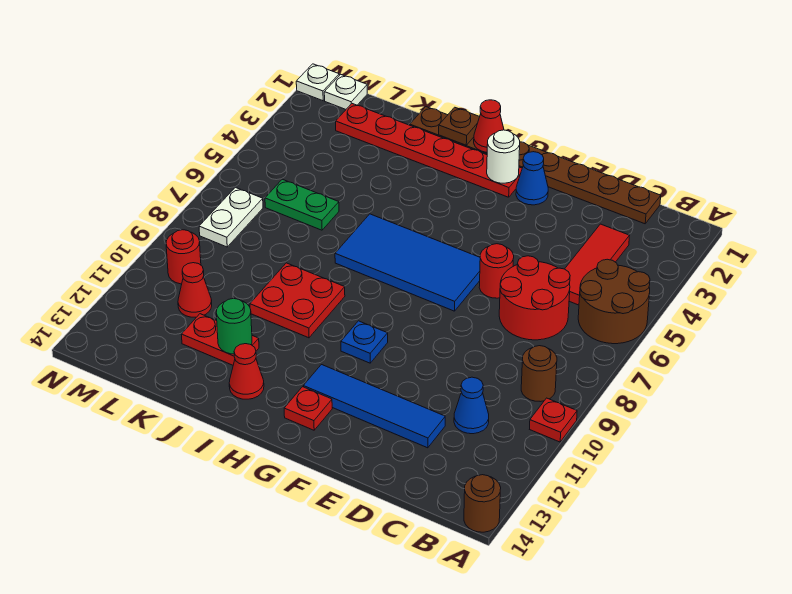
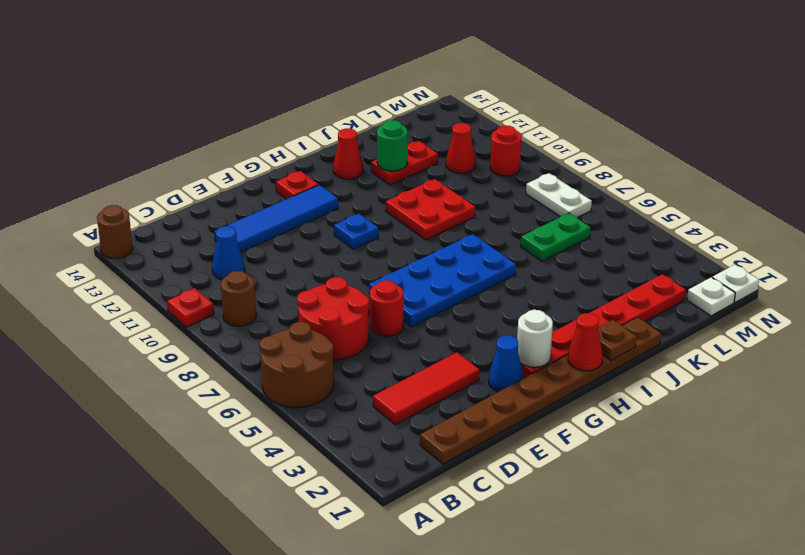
red tile C3:C5 level 1 -> red tile C3:E3 level 1
blue tile F6:I7 level 1 -> blue plate F6:I7 level 1

